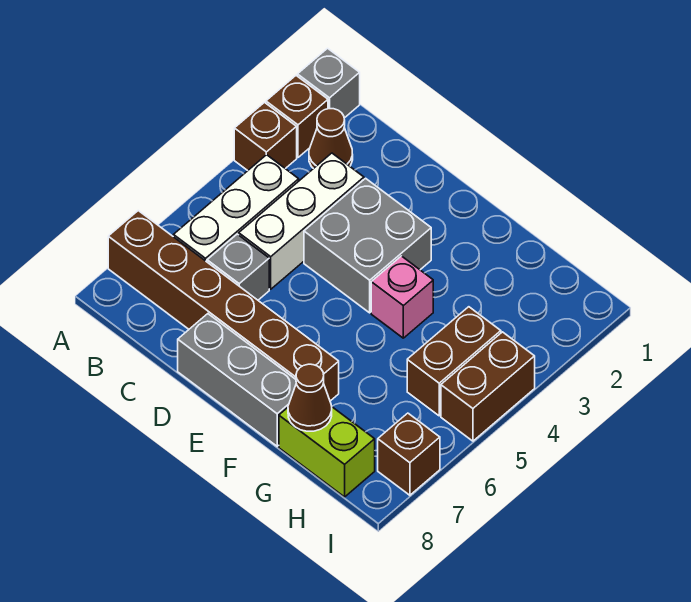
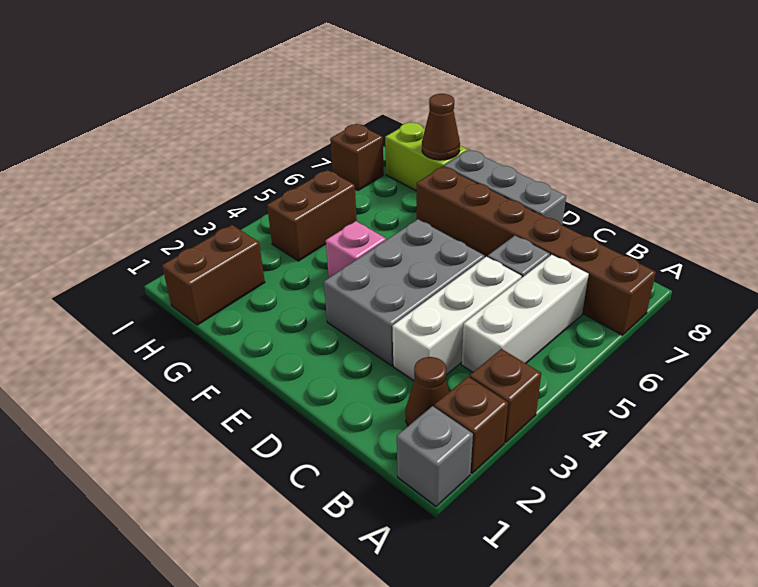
grey brick D3:E4 level 1 -> grey brick D3:E5 level 1
brown brick I4:I5 level 1 -> brown brick H1:H2 level 1

